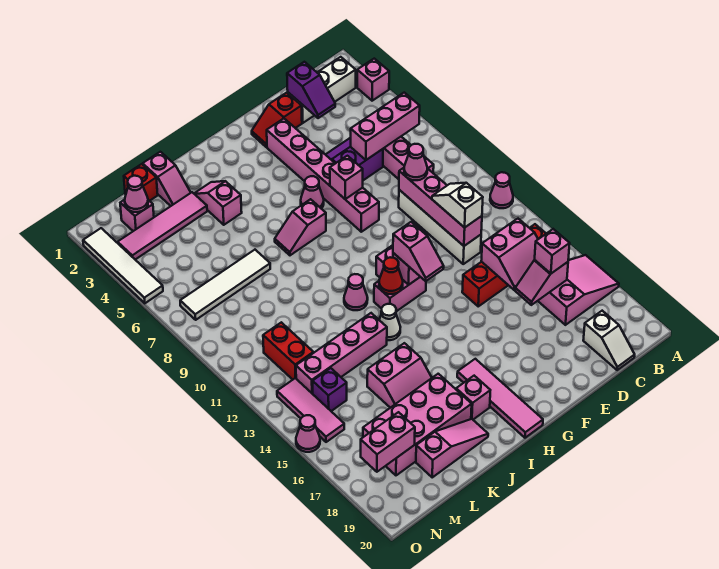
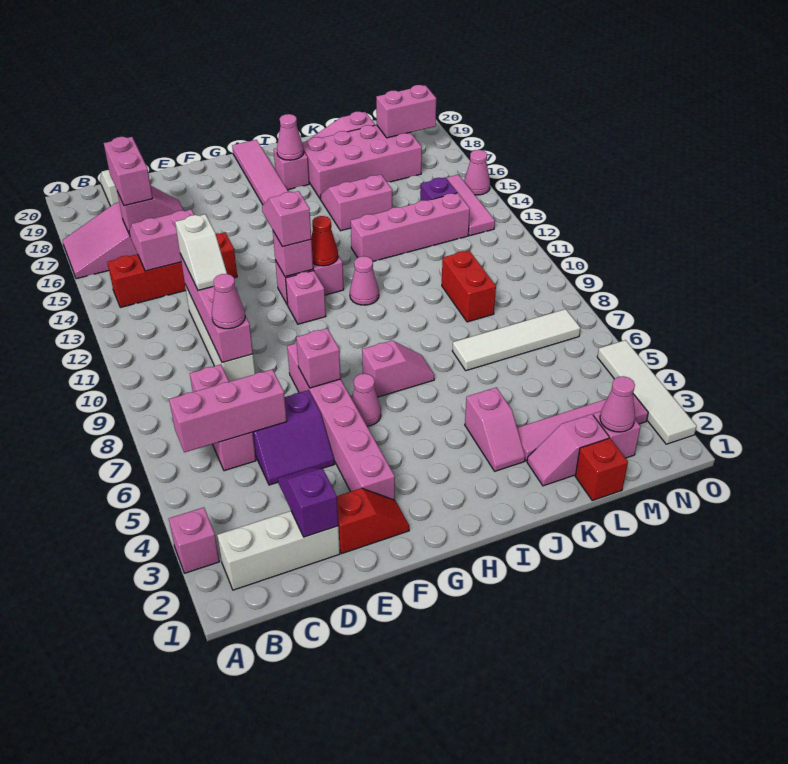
pink cone A11 level 1 -> pink cone I18 level 2
pink brick C16 level 3 -> pink brick C16:C17 level 3
white cone I13 level 1 -> none
pink slope K1:K2 level 1 top 1 -> pink slope K2:L2 level 1 top L
red brick M11:M12 level 1 -> red brick L9:L10 level 1

